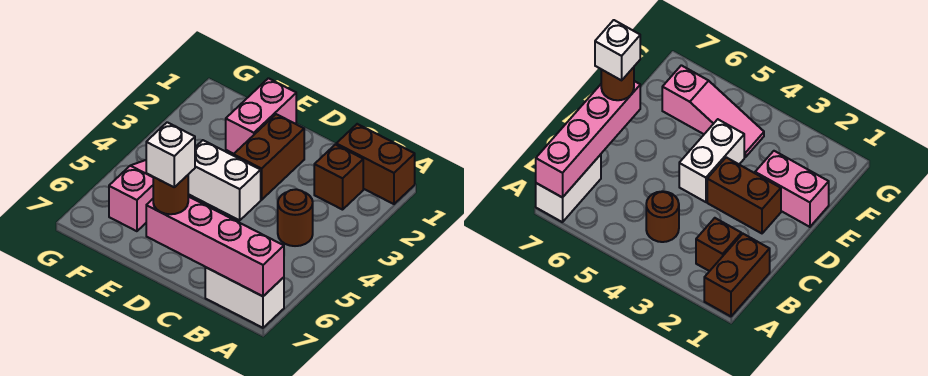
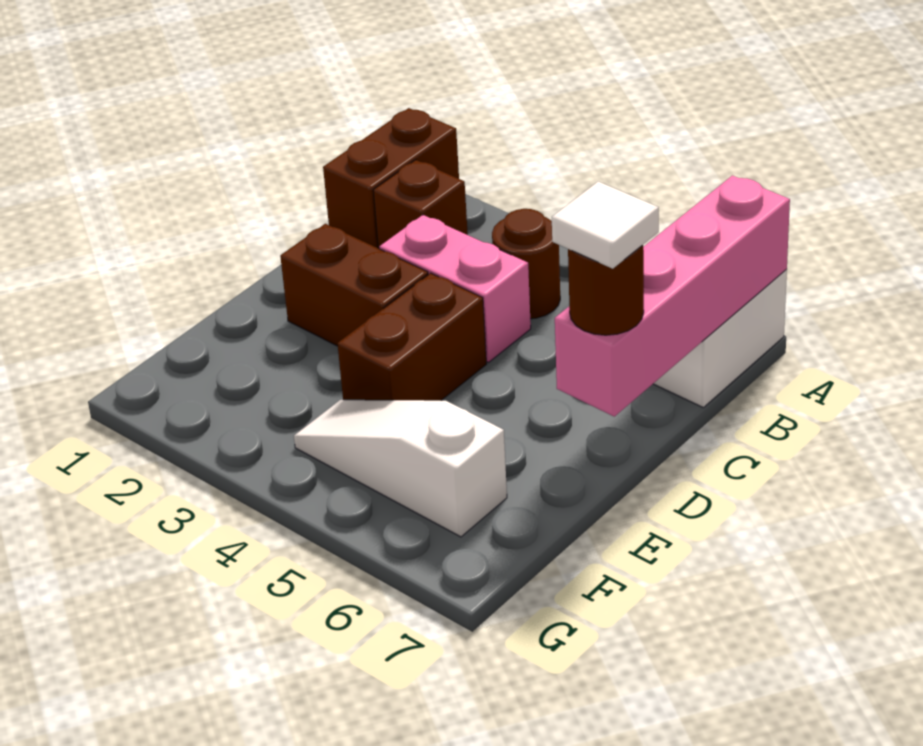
white brick D4:E4 level 1 -> brown brick D4:E4 level 1
white brick D7 level 4 -> white tile D7 level 4
pink brick E1:E2 level 1 -> pink brick C3:C4 level 1
pink slope F4:F6 level 1 top 6 -> white slope F4:F6 level 1 top 6

